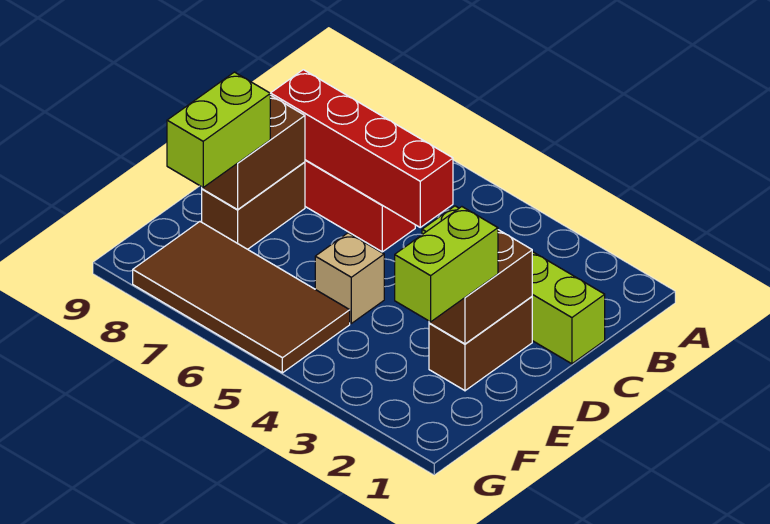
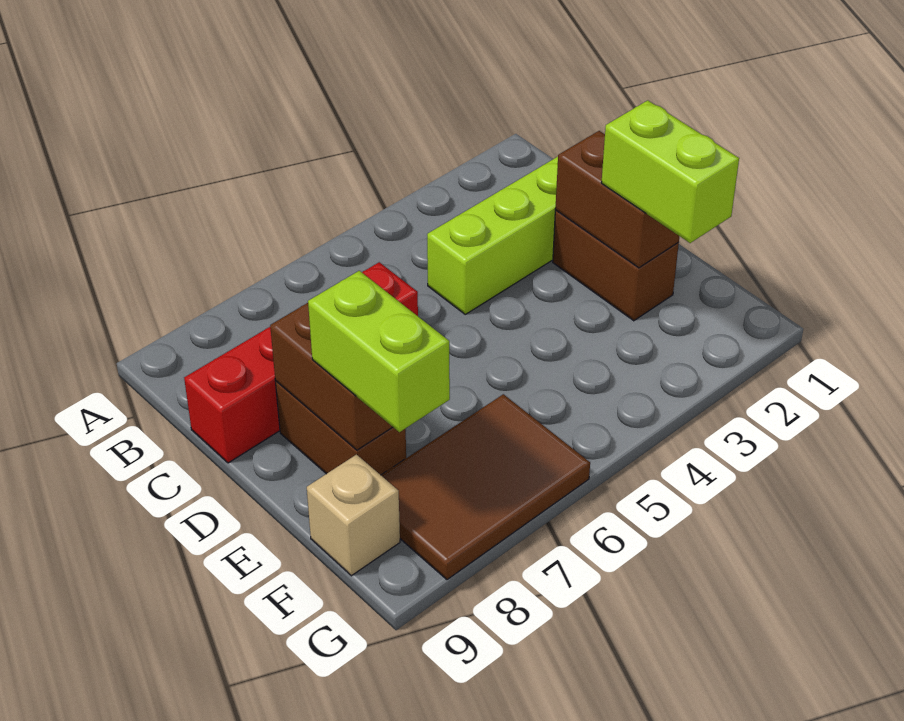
red brick C5:C8 level 2 -> none
tan brick E5 level 1 -> tan brick F9 level 1
brown tile F5:G8 level 1 -> brown tile F6:G8 level 1

